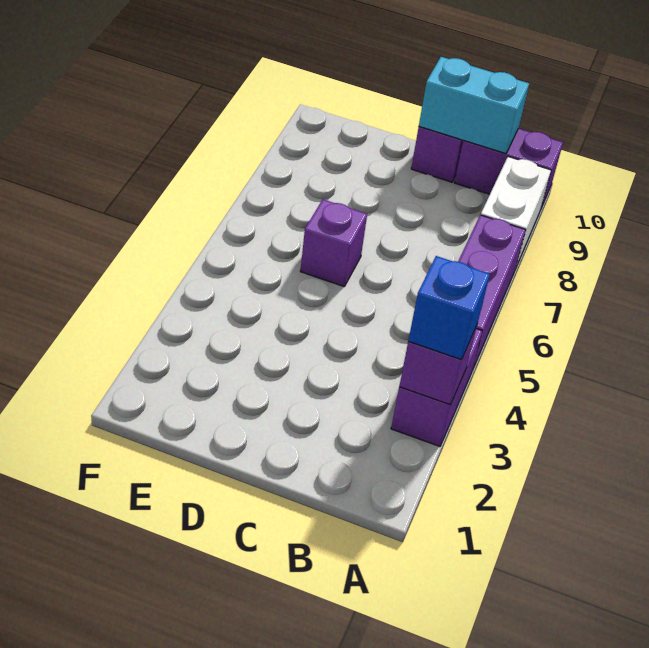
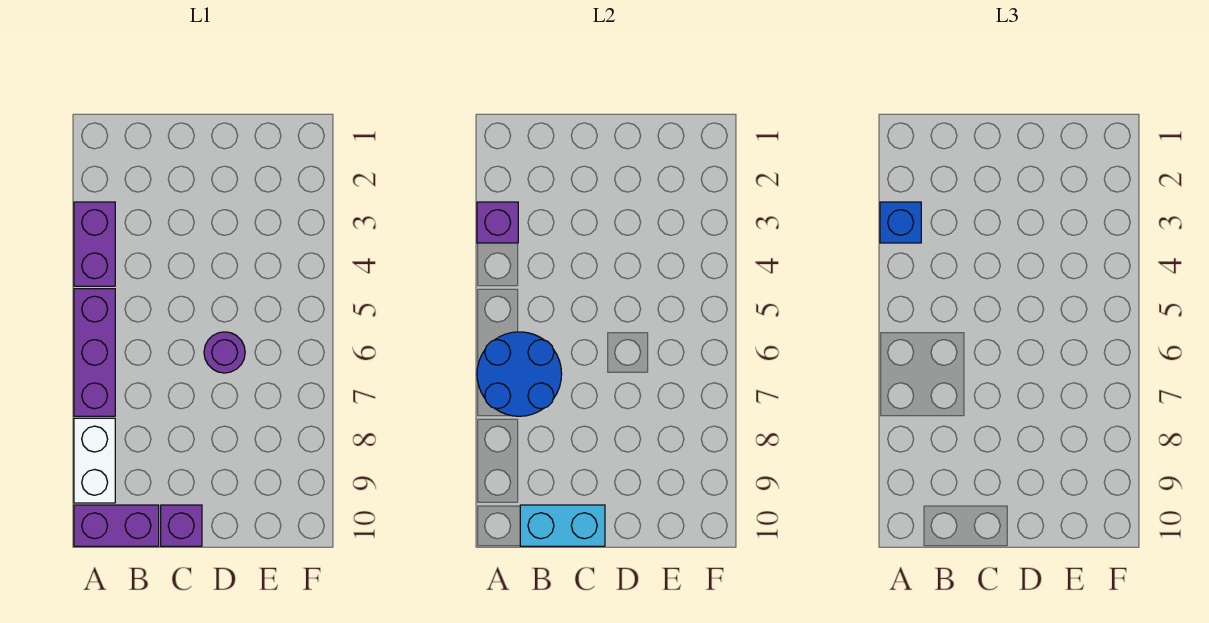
none -> blue round brick A6:B7 level 2
purple brick D6 level 1 -> purple round brick D6 level 1

